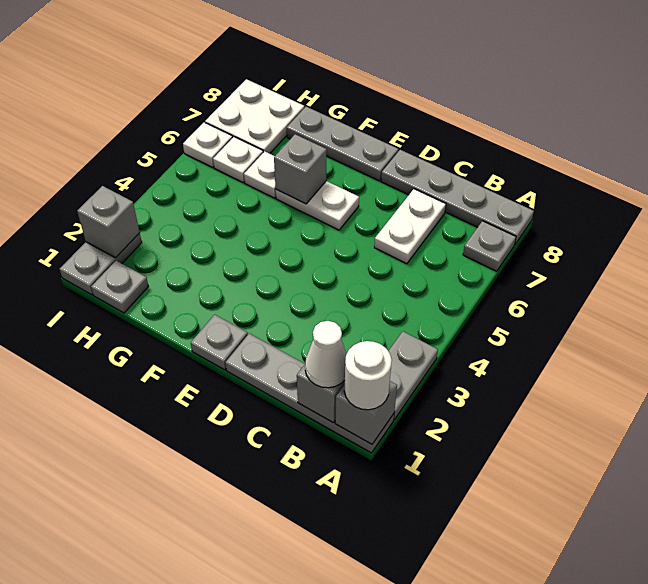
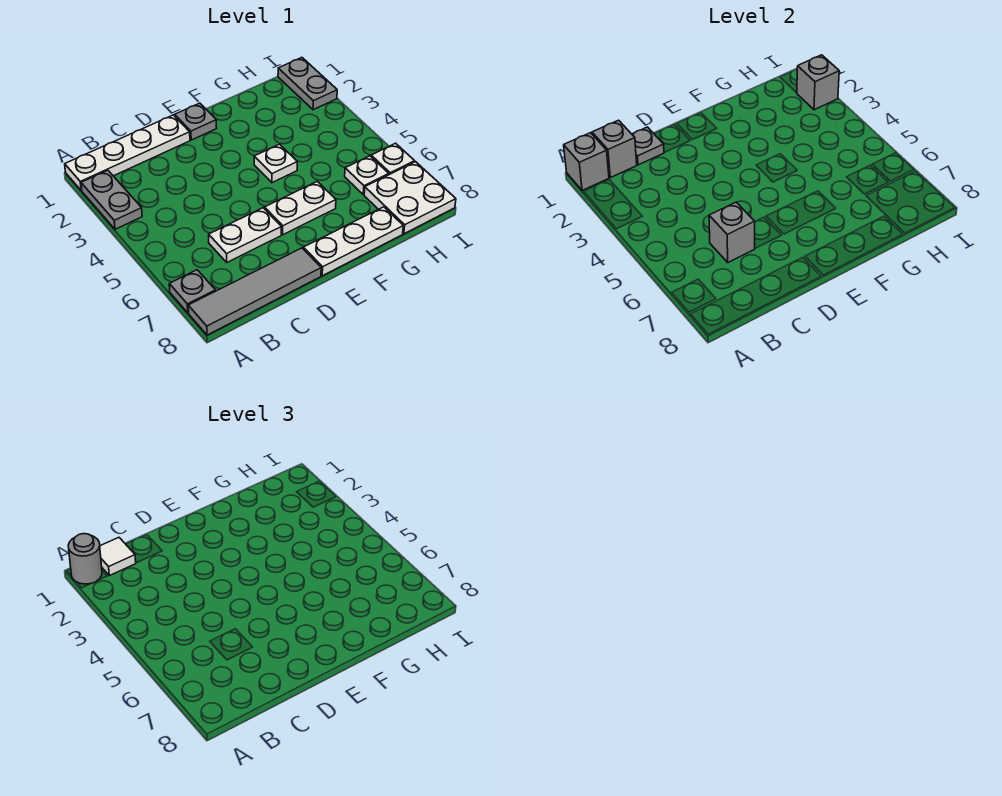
grey plate A1:D1 level 1 -> white plate A1:D1 level 1
white round brick A1 level 3 -> grey round brick A1 level 3
grey plate A8:D8 level 1 -> grey tile A8:D8 level 1
white cone B1 level 3 -> white tile B1 level 3
white plate C6:C7 level 1 -> white plate C6:D6 level 1
grey plate E8:G8 level 1 -> white plate E8:G8 level 1
grey brick F6 level 2 -> grey brick C6 level 2
white plate G6 level 1 -> white plate F4 level 1
grey plate H1 level 1 -> grey plate C1 level 2

